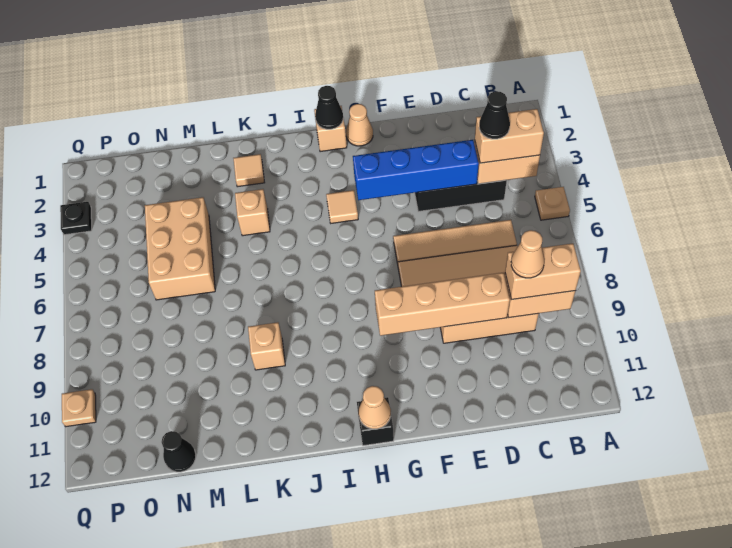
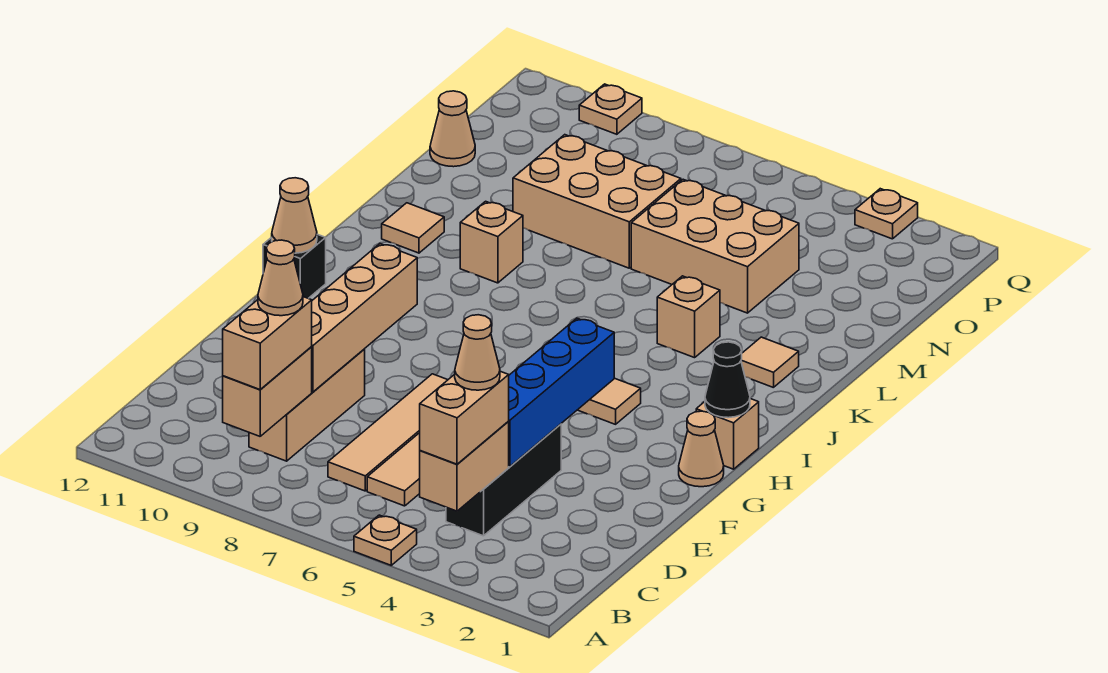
black cone C4 level 4 -> tan cone C4 level 4
none -> tan tile K11 level 1
none -> tan brick M7:N9 level 1
black cone N12 level 1 -> tan cone N12 level 1
black plate Q3 level 1 -> tan plate Q3 level 1

